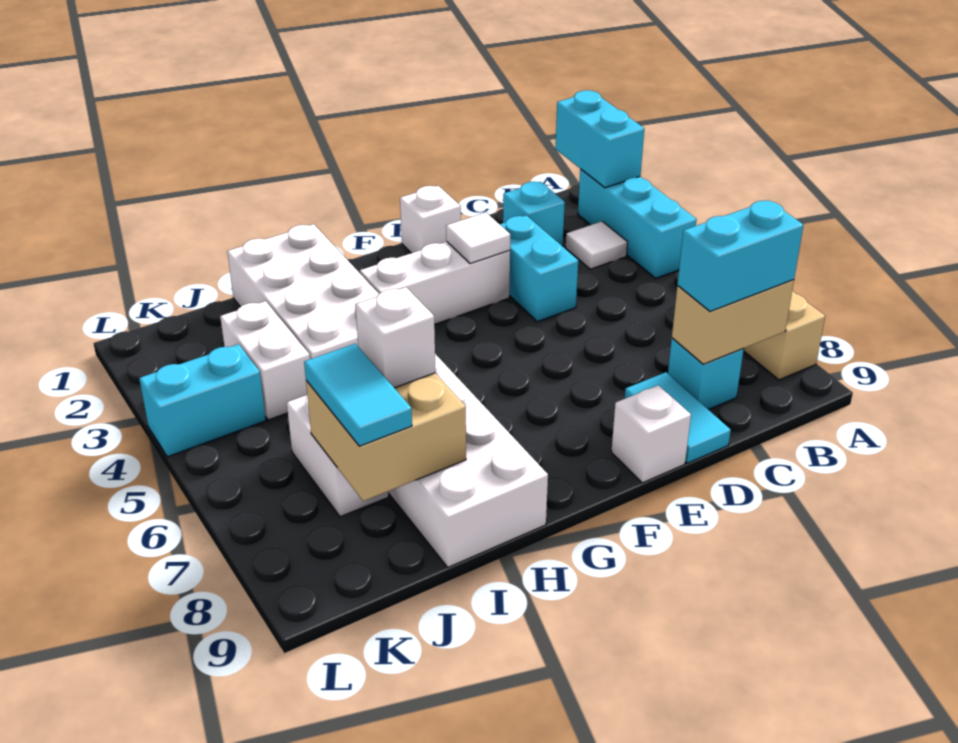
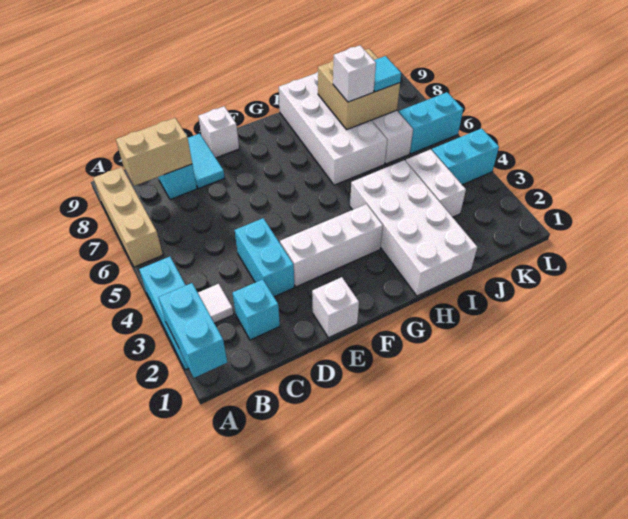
cyan brick B8:C8 level 3 -> cyan brick K6:L6 level 1
white tile E3 level 2 -> none
cyan tile J7:J8 level 3 -> cyan tile J7 level 3

